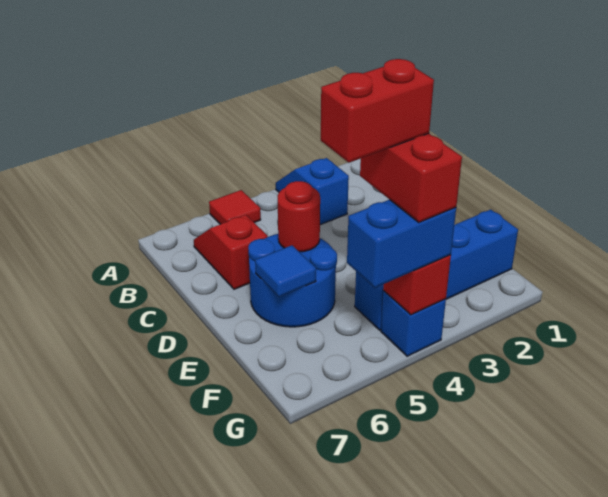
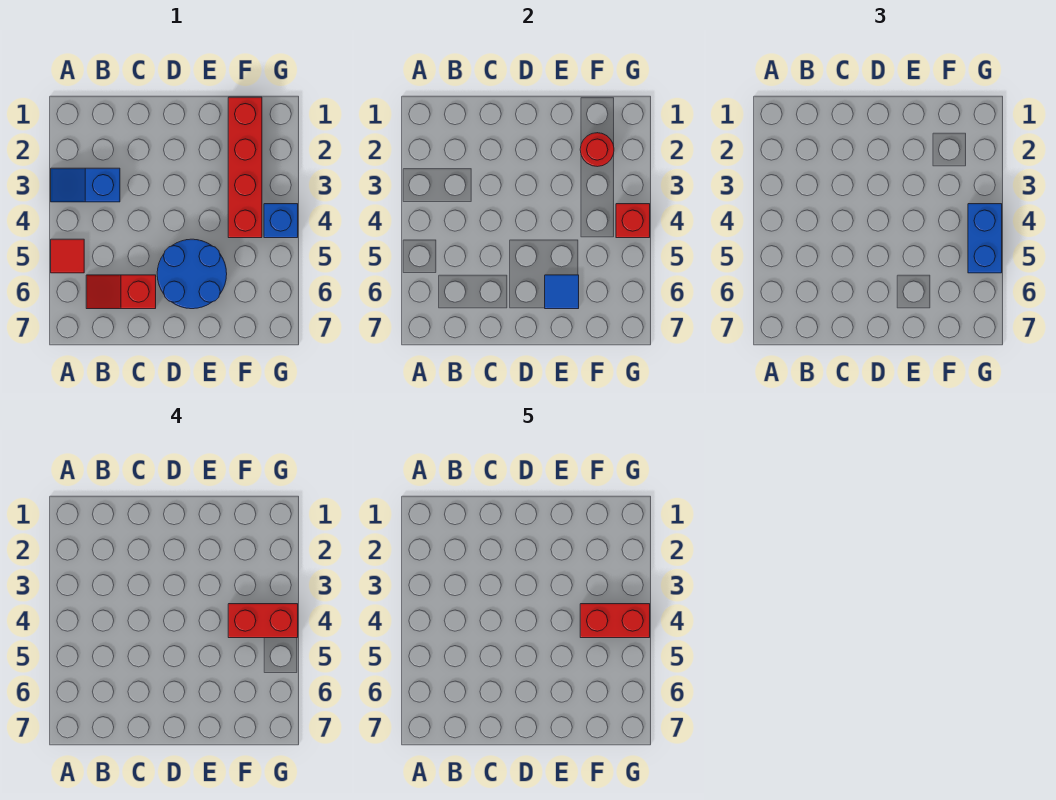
red round brick D5 level 2 -> red round brick F2 level 2
blue brick F1:F4 level 1 -> red brick F1:F4 level 1
red brick F4:F5 level 5 -> red brick F4:G4 level 5

